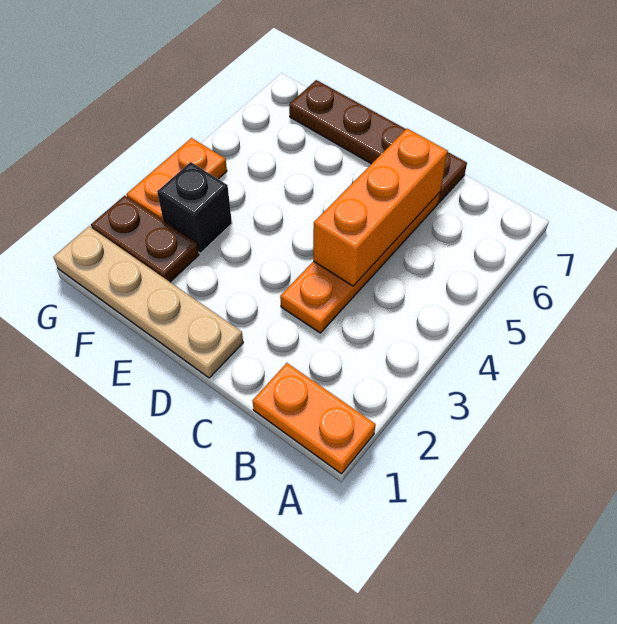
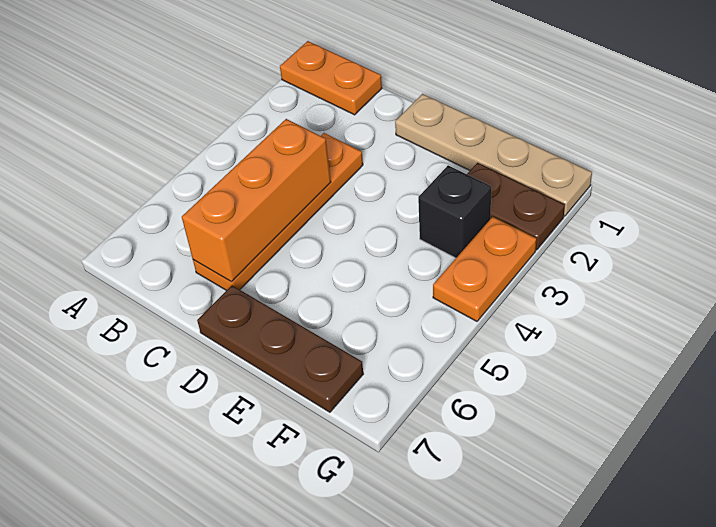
brown plate C7:F7 level 1 -> brown plate D7:F7 level 1

